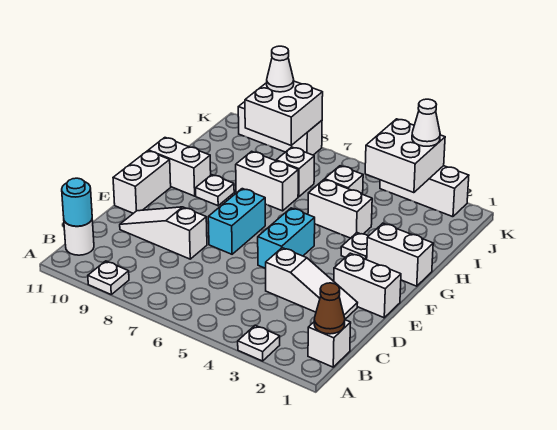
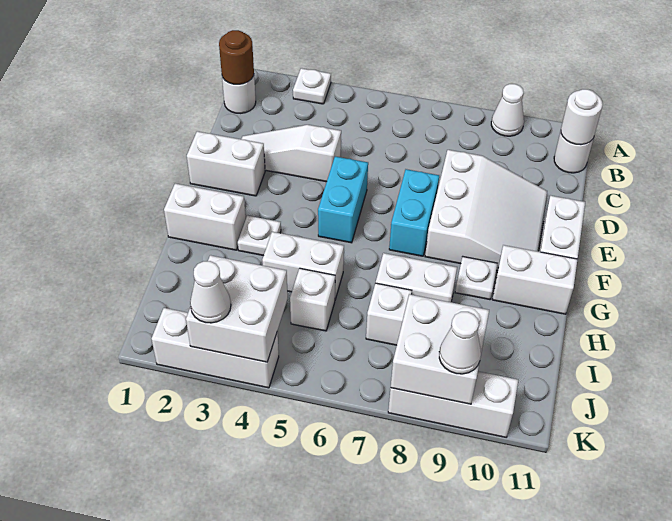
white plate A9 level 1 -> white cone A9 level 1
white brick B1 level 1 -> white round brick B1 level 1
brown cone B1 level 2 -> brown round brick B1 level 2
cyan round brick B11 level 2 -> white round brick B11 level 2
white slope D8:D10 level 1 top 8 -> white slope D8:F10 level 1 top 8

